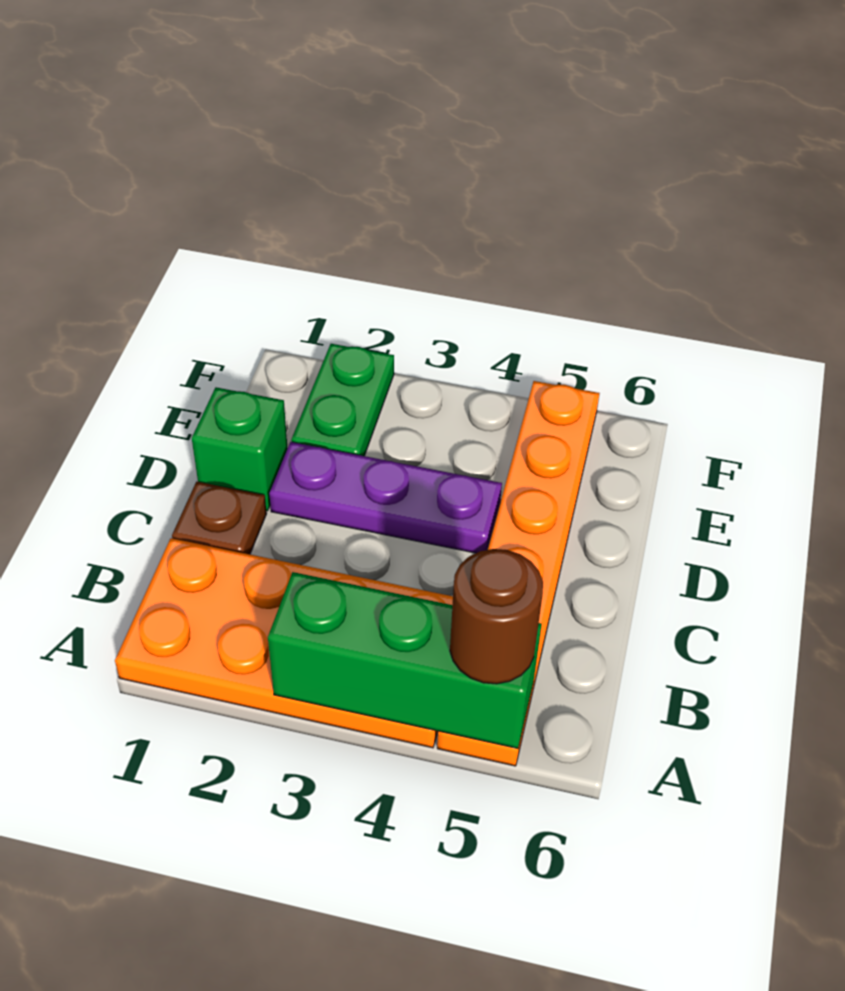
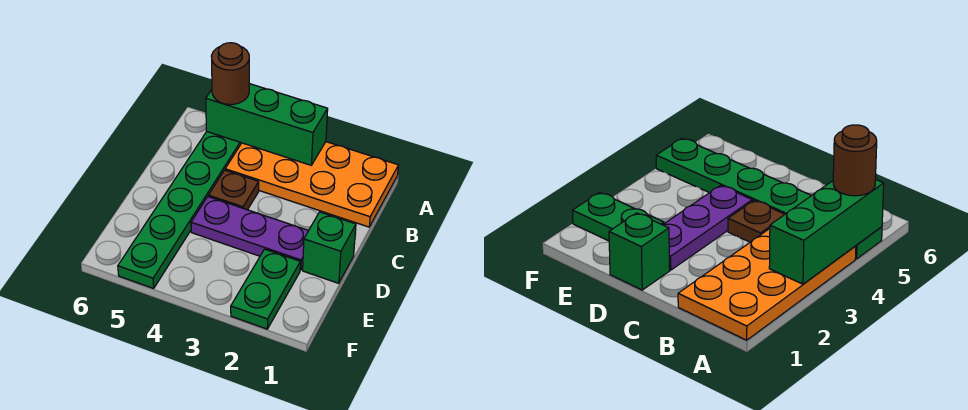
orange plate A5:F5 level 1 -> green plate A5:F5 level 1
brown plate C1 level 1 -> brown plate C4 level 1

